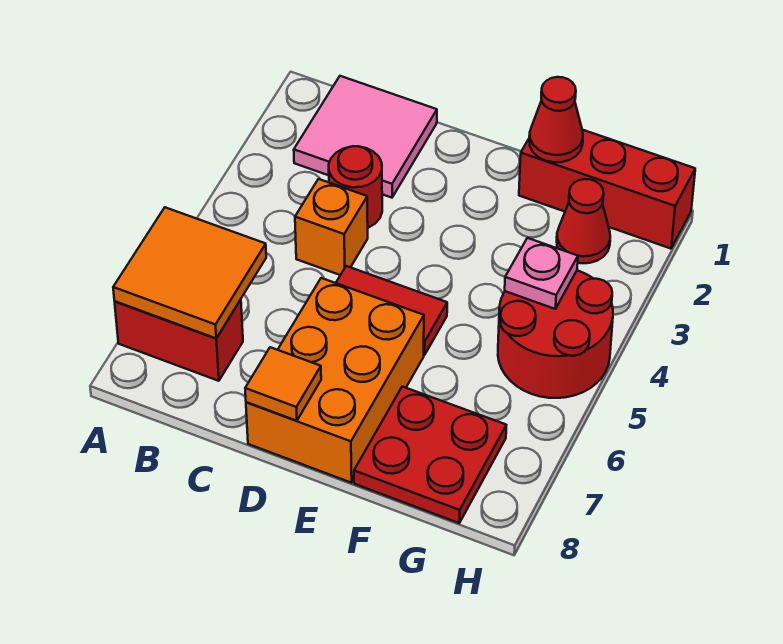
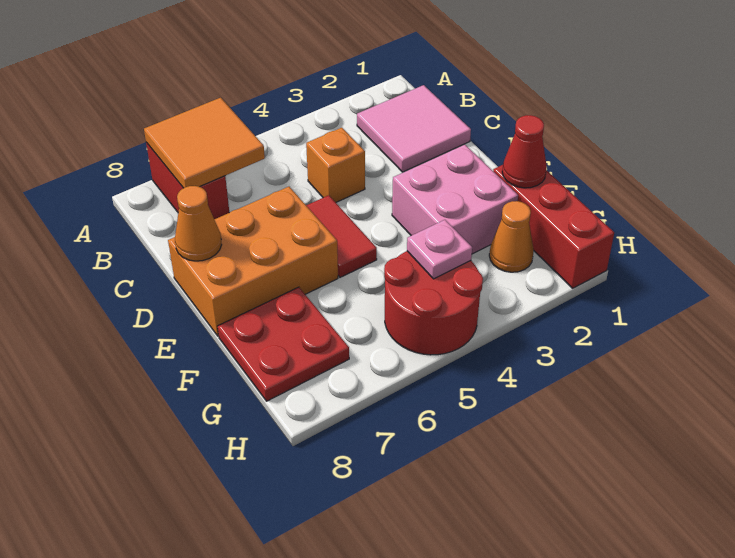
red round brick C3 level 1 -> none
orange tile D8 level 2 -> orange cone D8 level 2
none -> pink brick E2:F3 level 1
red cone G2 level 1 -> orange cone G2 level 1

